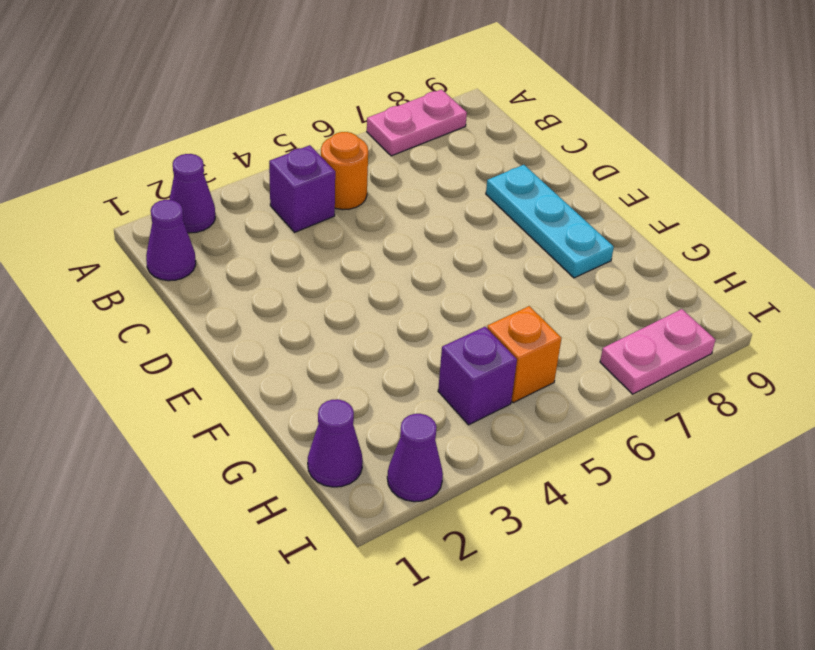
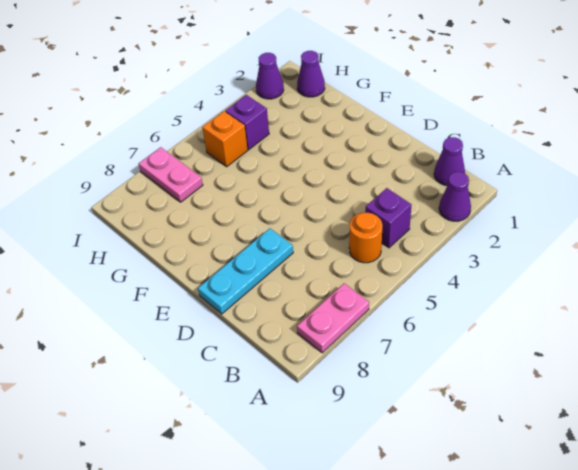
cyan plate D8:F8 level 1 -> cyan plate D7:D9 level 1
pink plate I7:I8 level 1 -> pink plate H7:I7 level 1

